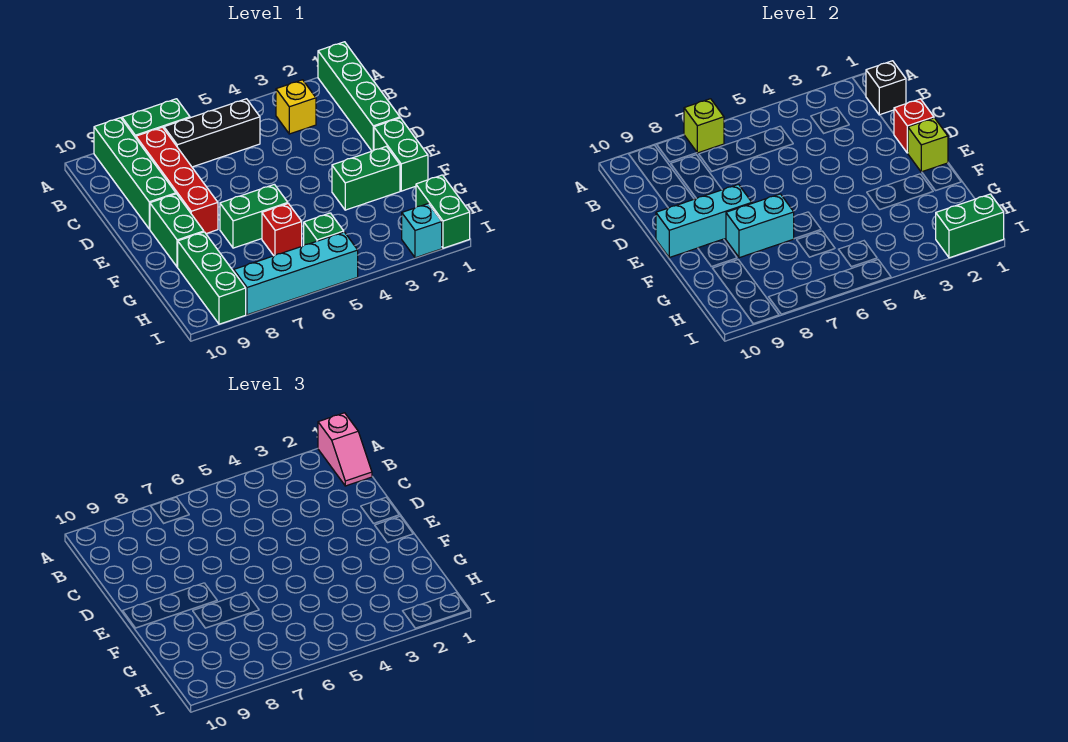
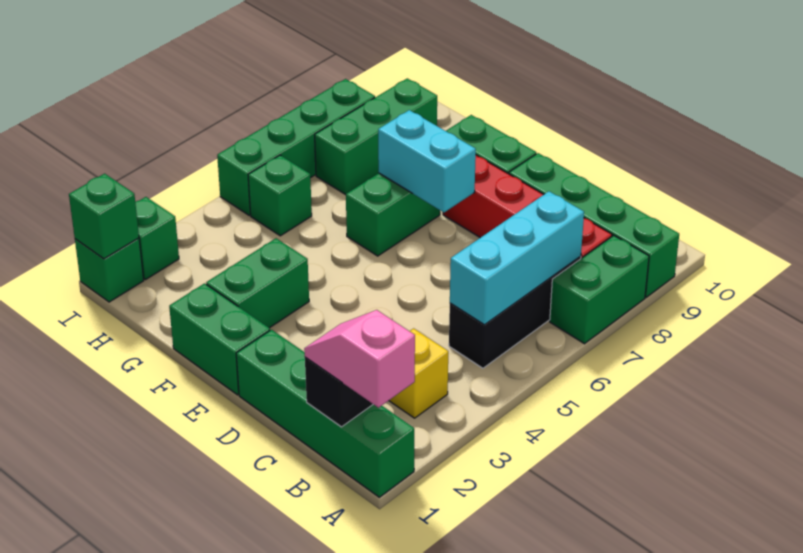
lime brick A7 level 2 -> none
red brick D1 level 2 -> none
lime brick E1 level 2 -> none
cyan brick E8:E10 level 2 -> cyan brick B5:B7 level 2
cyan brick F7:F8 level 2 -> cyan brick E7:F7 level 2
red brick G6 level 1 -> none
green brick G9:I9 level 1 -> green brick H7:H9 level 1
green brick H1:I1 level 1 -> green brick I1 level 1
green brick I1:I2 level 2 -> green brick I1 level 2
cyan brick I2 level 1 -> green brick I2 level 1
cyan brick I5:I8 level 1 -> green brick I5:I8 level 1

